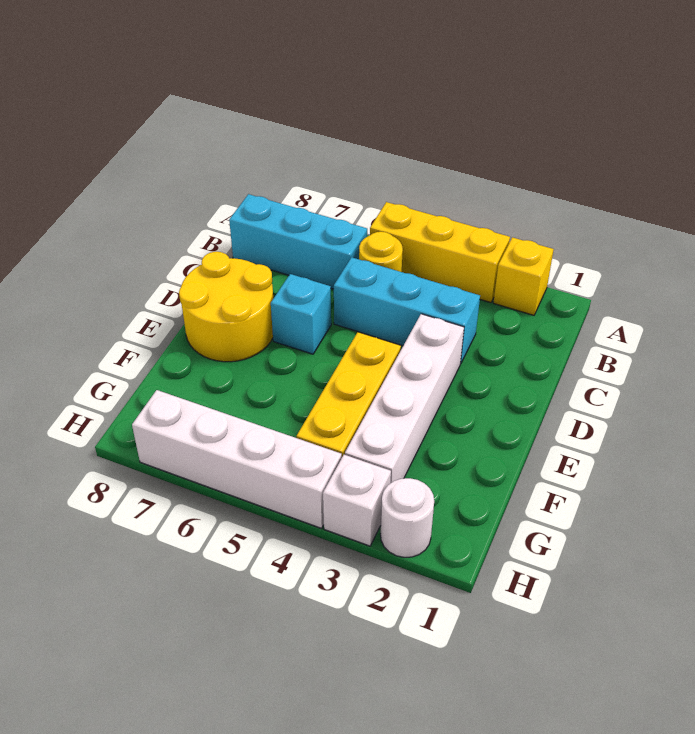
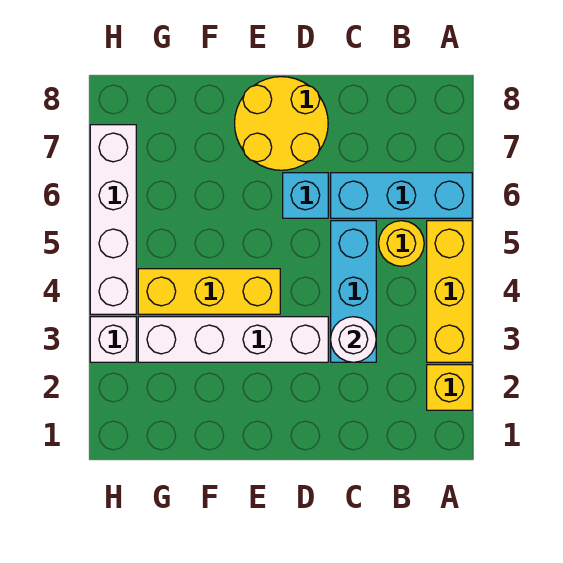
cyan brick B6:B8 level 1 -> cyan brick A6:C6 level 1
white round brick H2 level 1 -> white round brick C3 level 2

